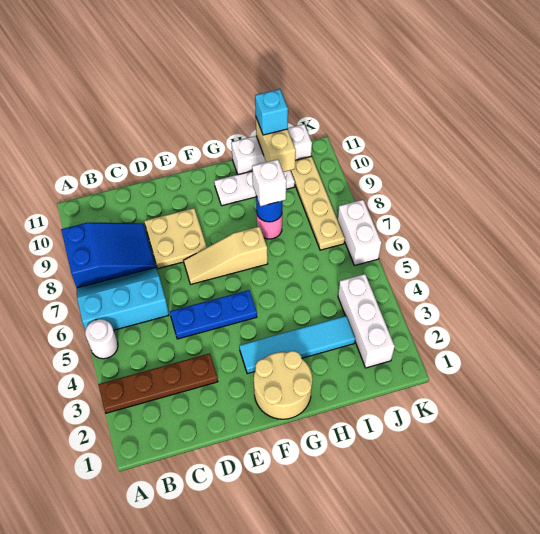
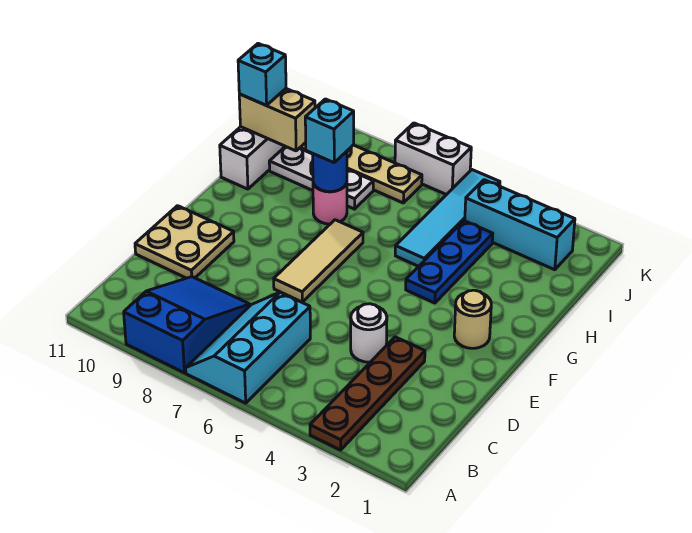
white round brick A5 level 1 -> white round brick D4 level 1
blue plate D5:F5 level 1 -> blue plate G4:I4 level 1
tan plate D8:E9 level 1 -> tan plate D10:E11 level 1
tan slope E7:G7 level 1 top G -> tan tile E7:G7 level 1
tan round brick F1:G2 level 1 -> tan round brick F2 level 1
cyan tile F3:I3 level 1 -> cyan tile H5:K5 level 1
white plate G10:I10 level 1 -> white plate I8:I10 level 1
white brick H8 level 3 -> cyan brick H8 level 3
white brick J2:J4 level 1 -> cyan brick J2:J4 level 1

